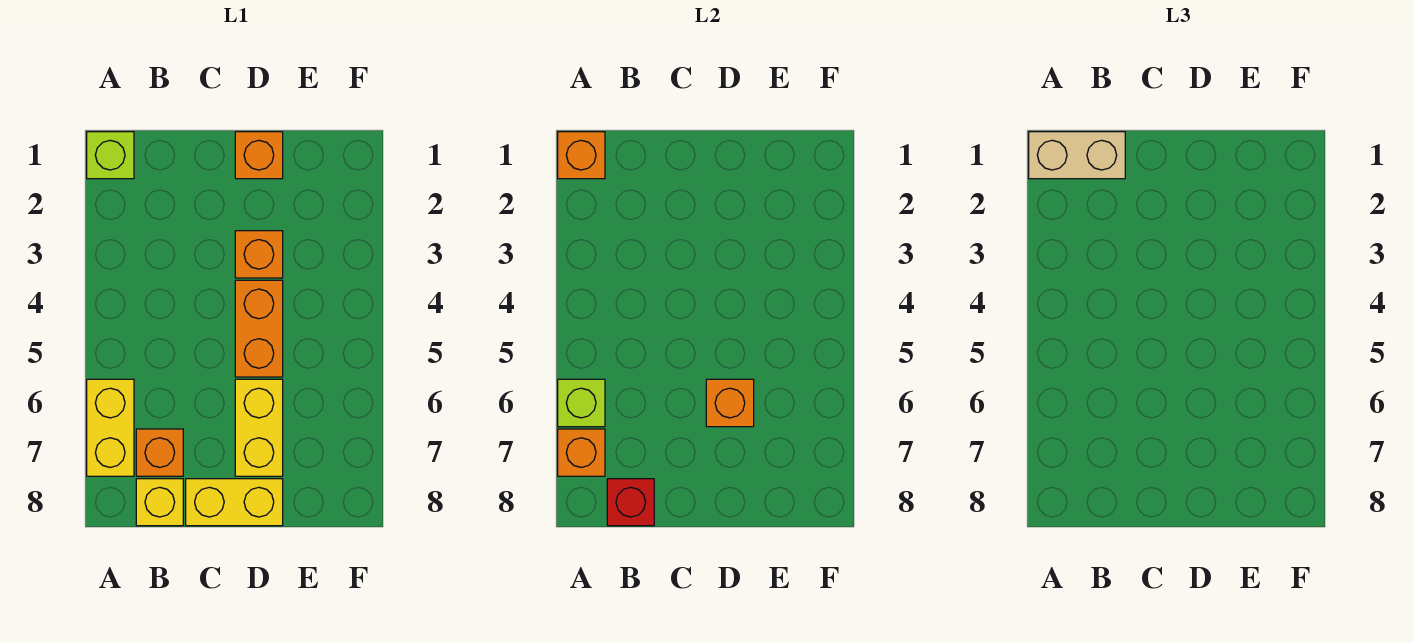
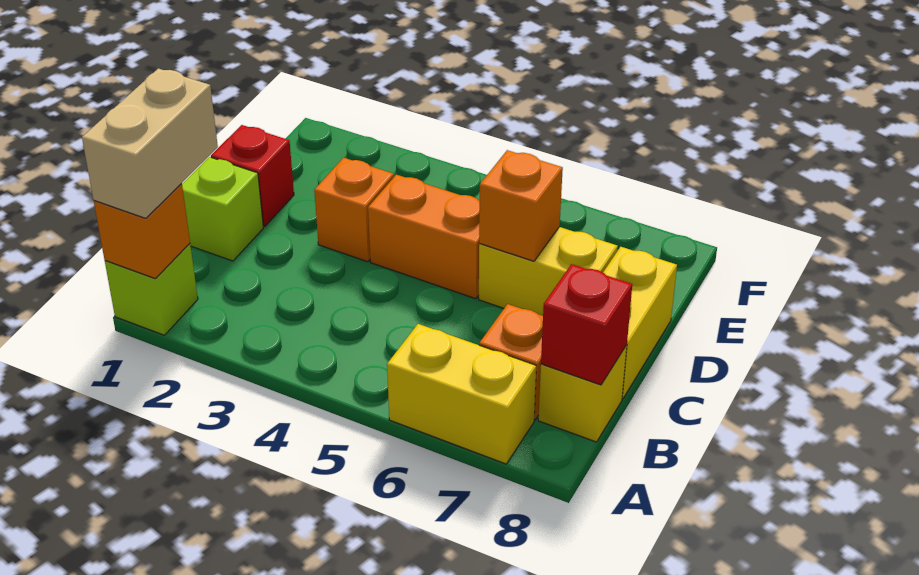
lime brick A6 level 2 -> lime brick C1 level 1
orange brick A7 level 2 -> none
orange brick D1 level 1 -> red brick D1 level 1

